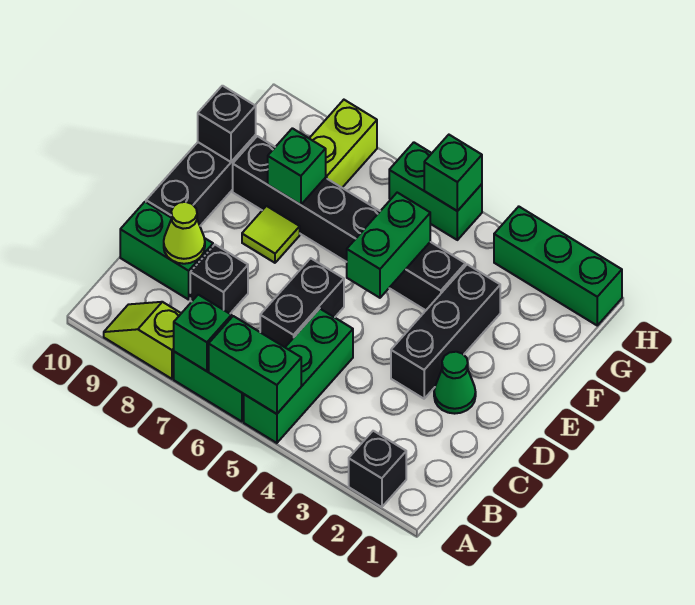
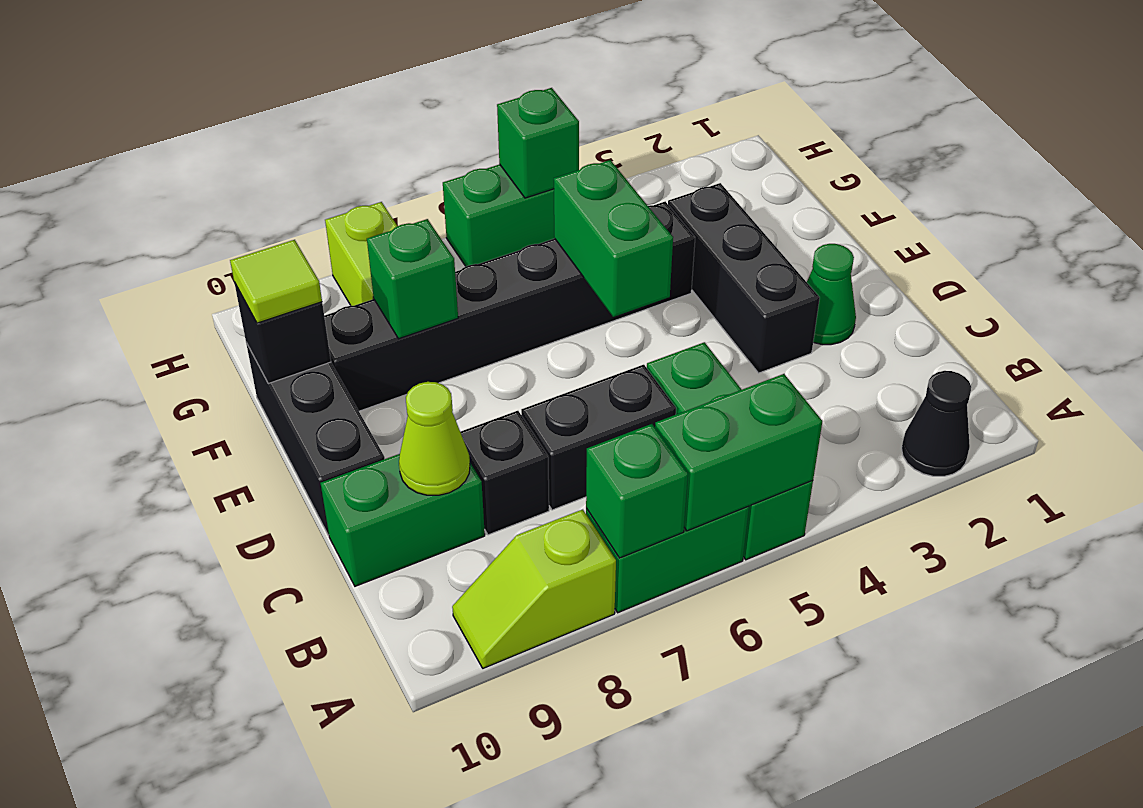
black brick A2 level 1 -> black cone A2 level 1
black brick C6:D6 level 1 -> black brick C6:C7 level 1
lime tile E8 level 1 -> lime tile F10 level 3
green brick H1:H3 level 1 -> none

